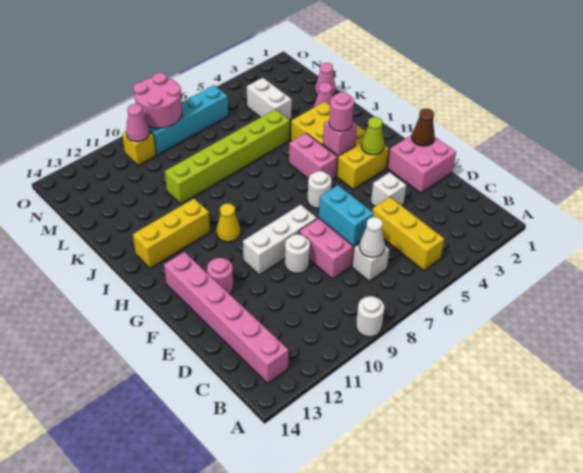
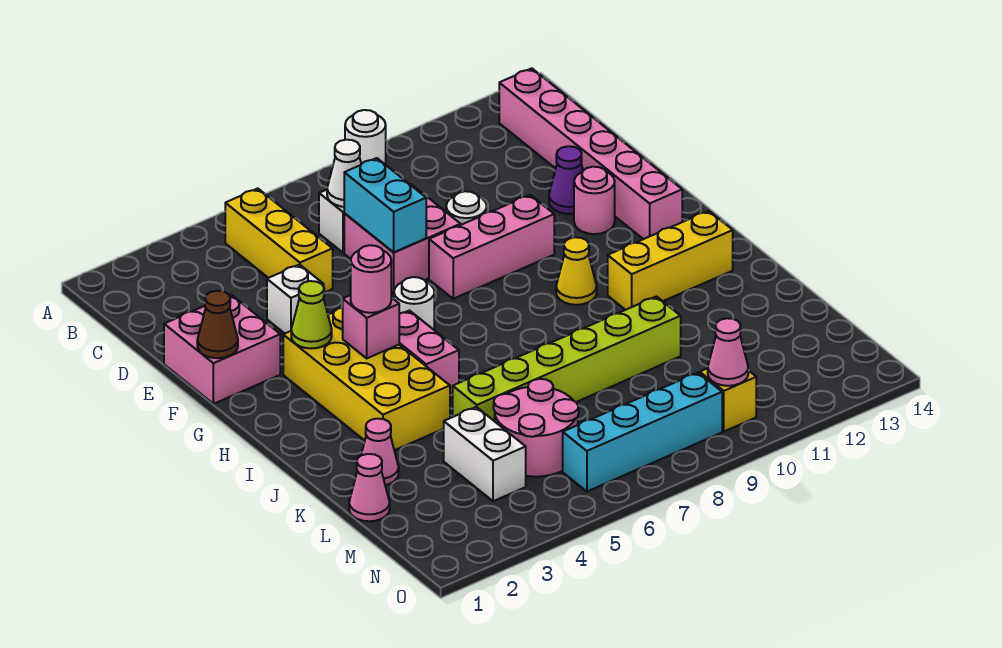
none -> purple cone E12 level 1
white brick F8:F10 level 1 -> pink brick F8:F10 level 1
pink round brick N8:O9 level 2 -> pink round brick L5:M6 level 1

